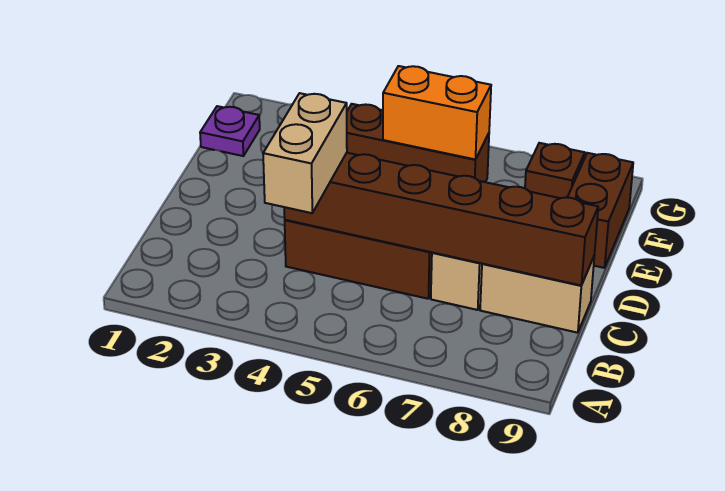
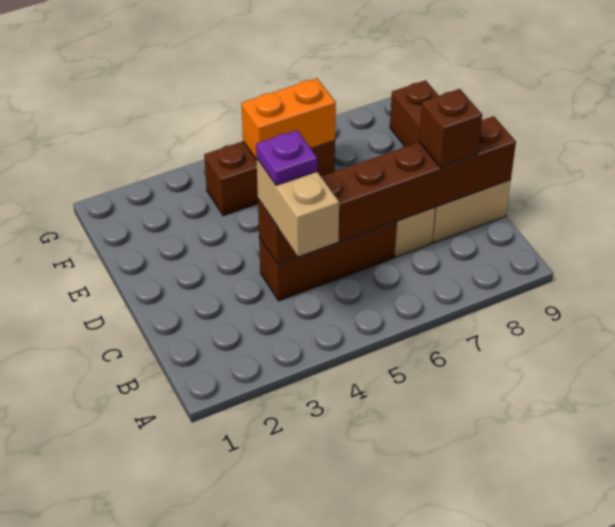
purple plate F1 level 1 -> purple plate C4 level 4
brown brick F8 level 1 -> brown brick C8 level 3

